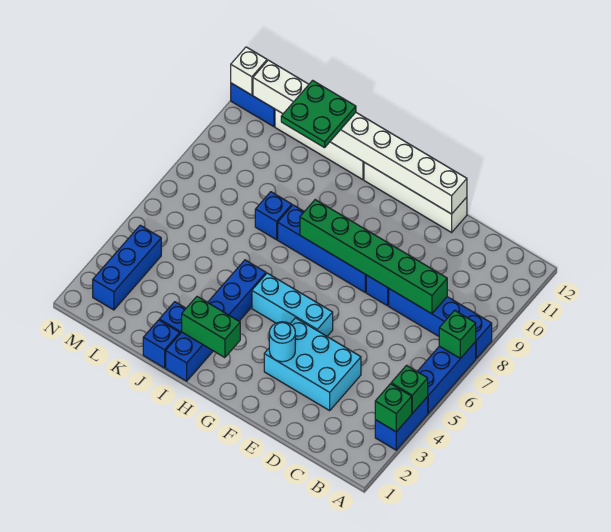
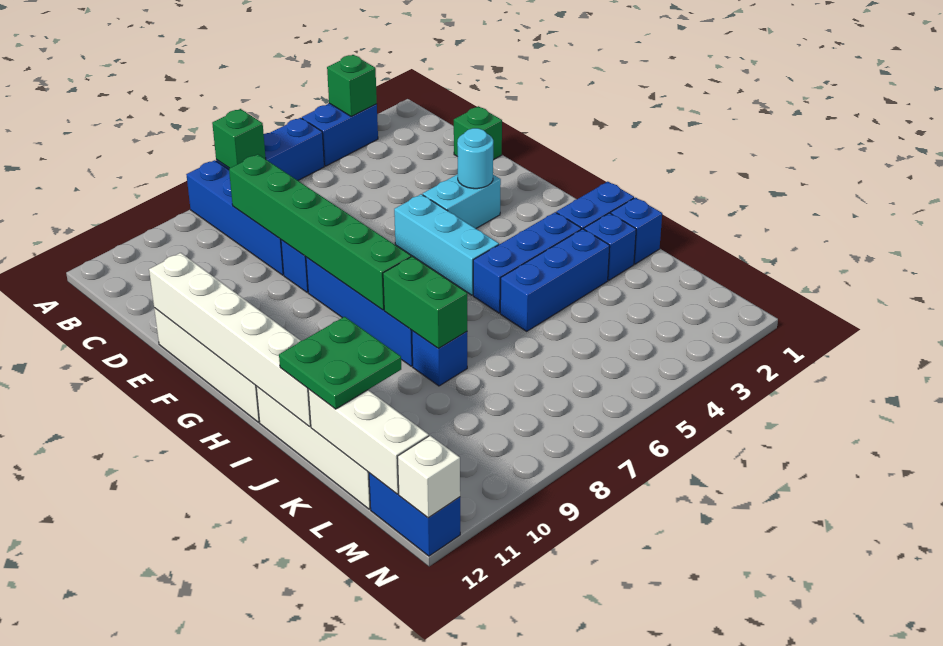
green brick A4 level 2 -> green brick D1 level 1
cyan brick D3:F4 level 1 -> cyan brick F3:F4 level 1
green brick H2:I2 level 2 -> green brick I8:J8 level 2
blue brick M2:M4 level 1 -> blue brick J3:J5 level 1

